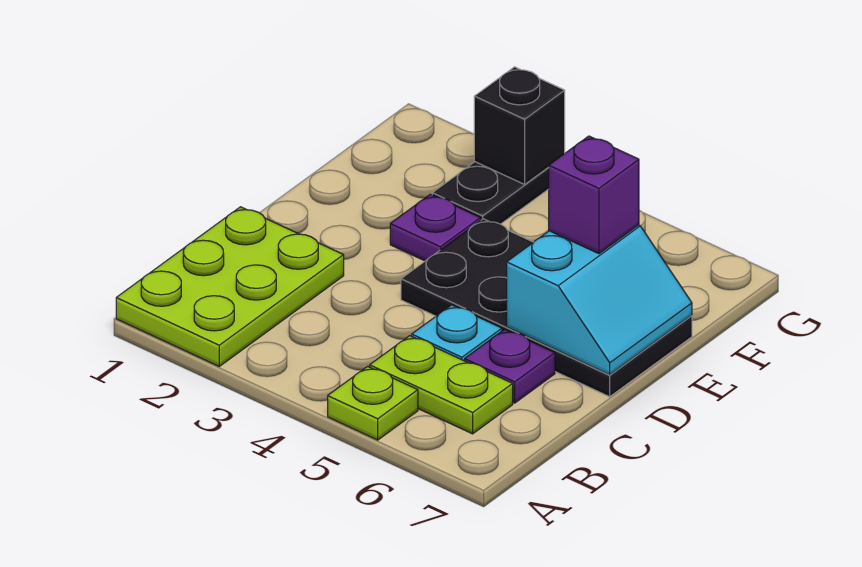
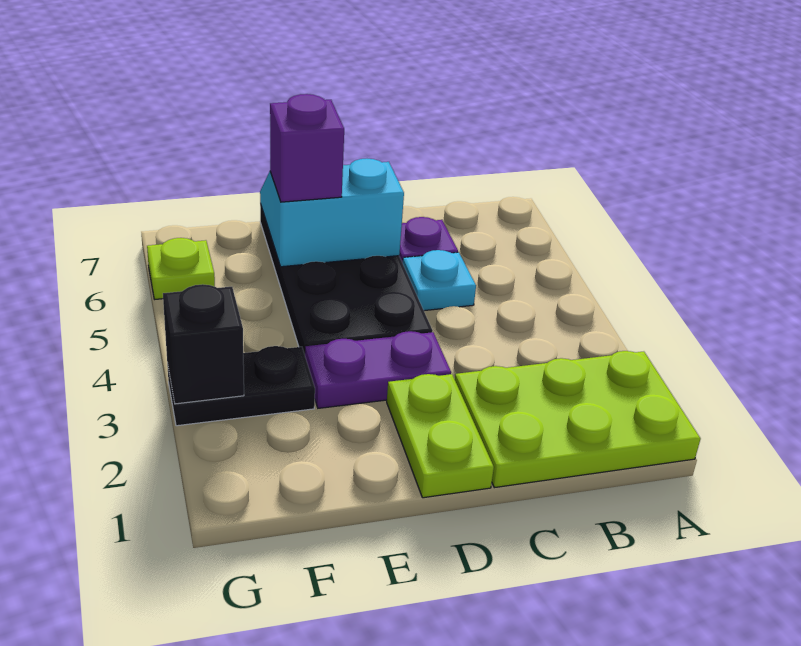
lime plate A5 level 1 -> lime plate G6 level 1
lime plate B5:B6 level 1 -> lime plate D1:D2 level 1
purple plate E3 level 1 -> purple plate D3:E3 level 1

